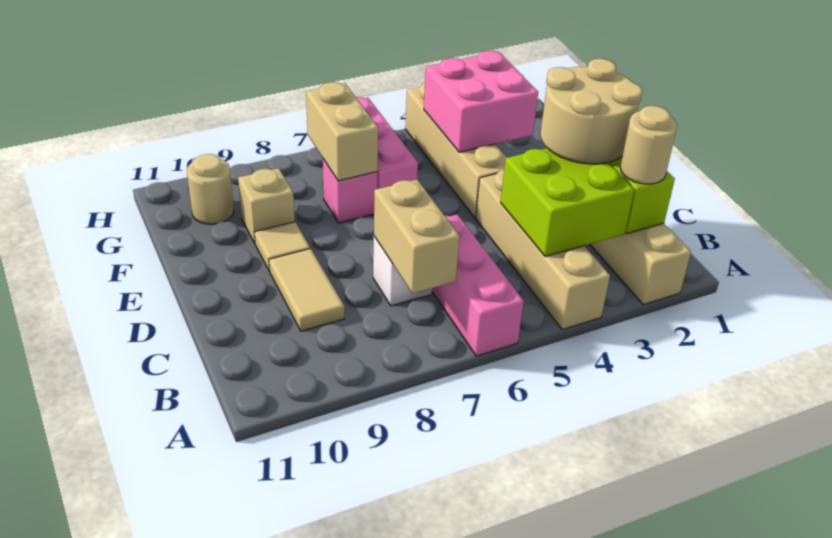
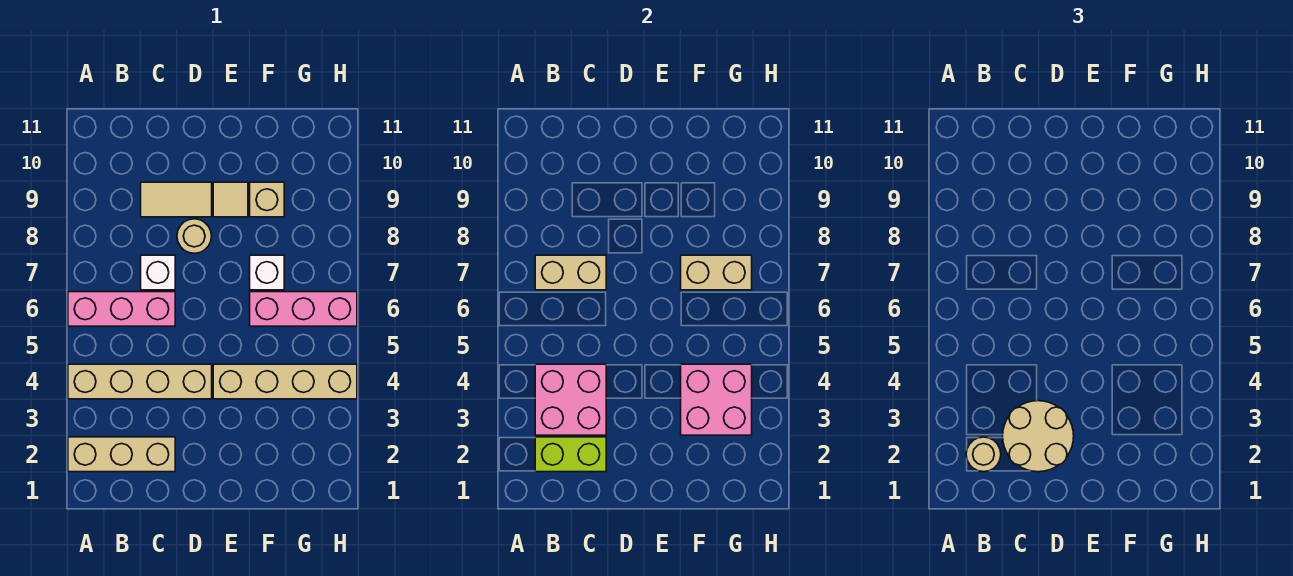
lime brick B3:C4 level 2 -> pink brick B3:C4 level 2
pink brick F7 level 1 -> white brick F7 level 1
tan round brick G10 level 1 -> tan round brick D8 level 1

